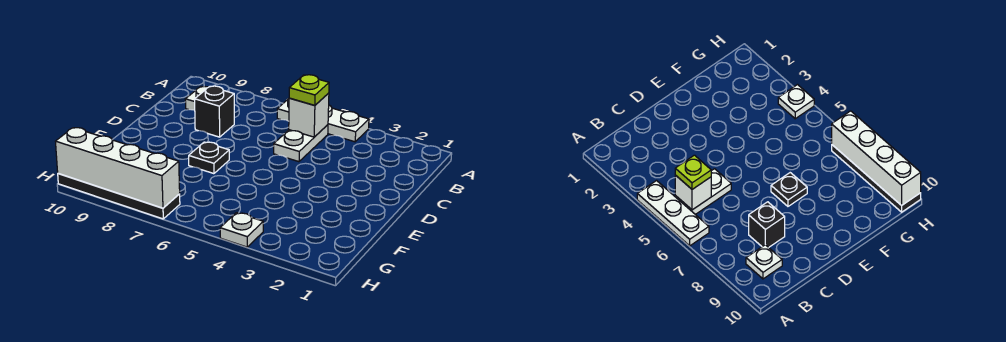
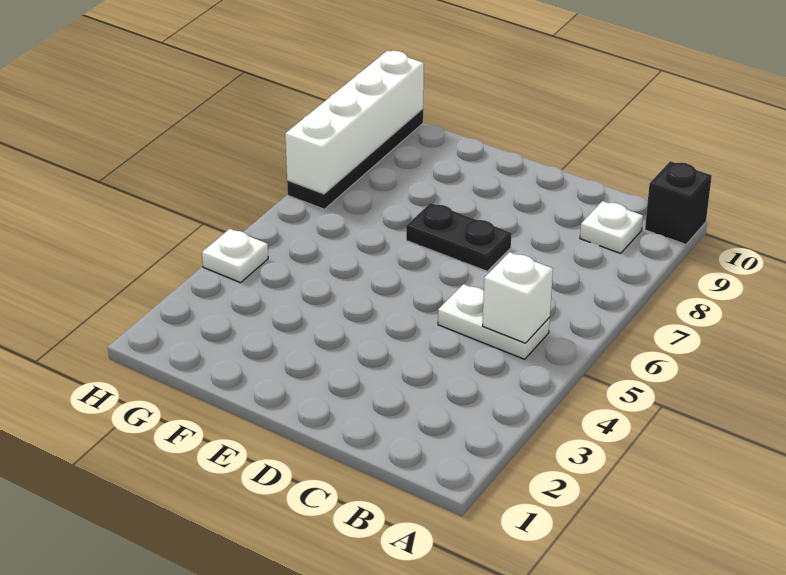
white plate A4:A6 level 1 -> none
lime plate B5 level 3 -> none
black brick C8 level 1 -> black brick A10 level 1
black plate E7 level 1 -> black plate D7:E7 level 1

